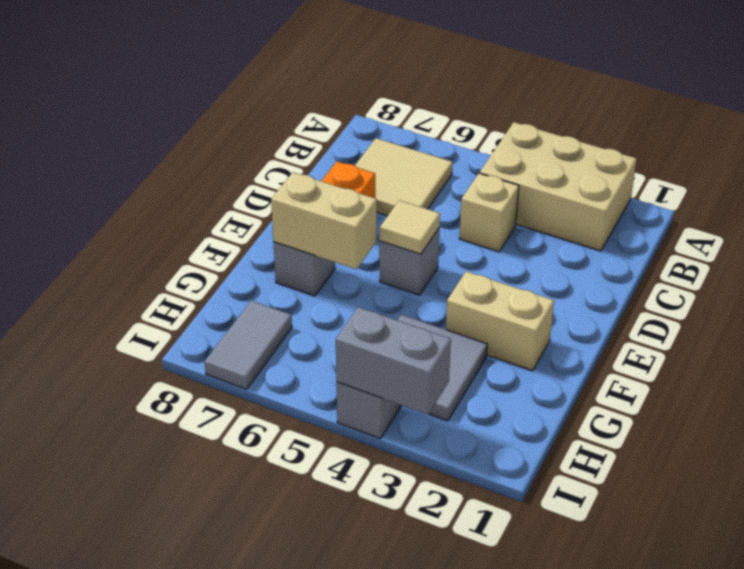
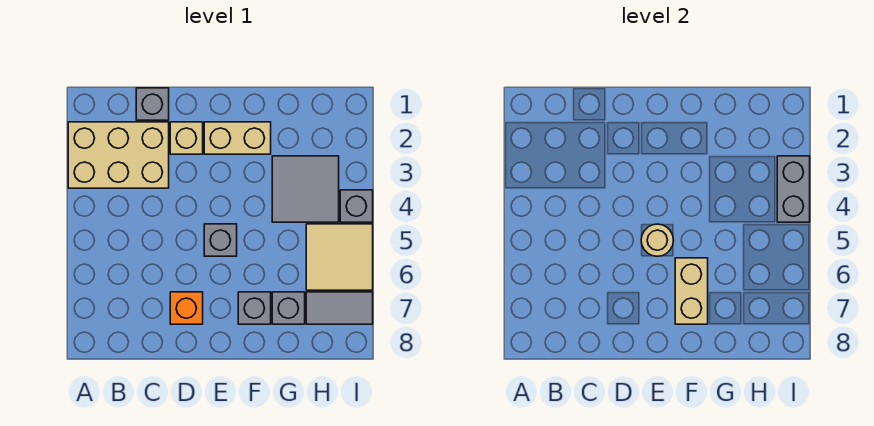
tan brick A2:B4 level 1 -> tan brick A2:C3 level 1
tan tile B6:C7 level 1 -> tan tile H5:I6 level 1
none -> grey brick C1 level 1
tan brick C4 level 1 -> tan brick D2 level 1
tan tile E5 level 2 -> tan round brick E5 level 2
tan brick F2:F3 level 1 -> tan brick E2:F2 level 1
none -> grey brick G7 level 1

